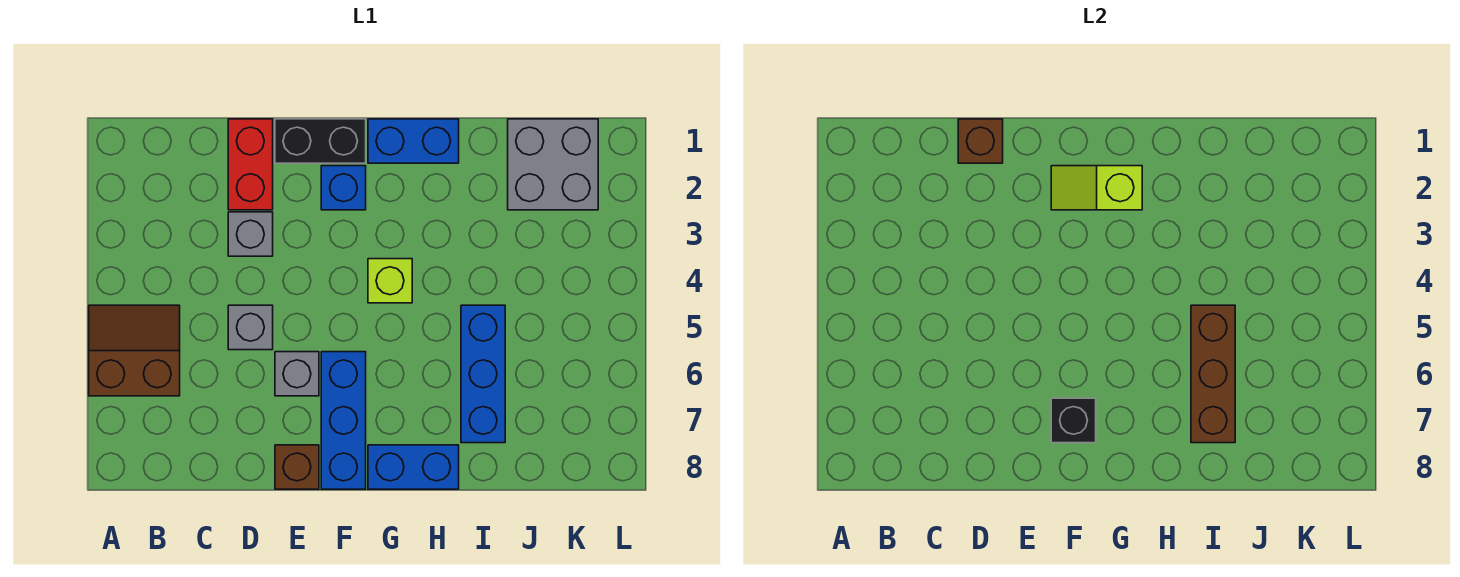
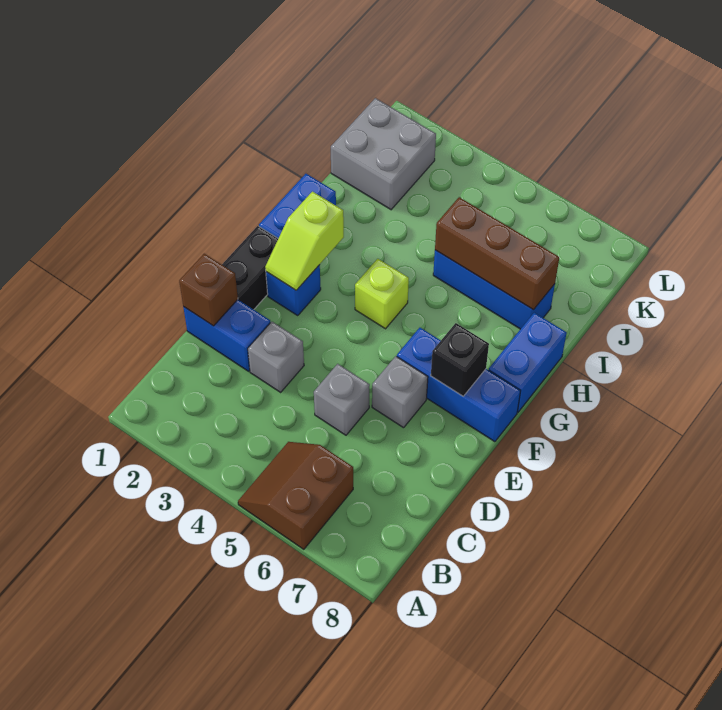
red brick D1:D2 level 1 -> blue brick D1:D2 level 1
brown brick E8 level 1 -> none

